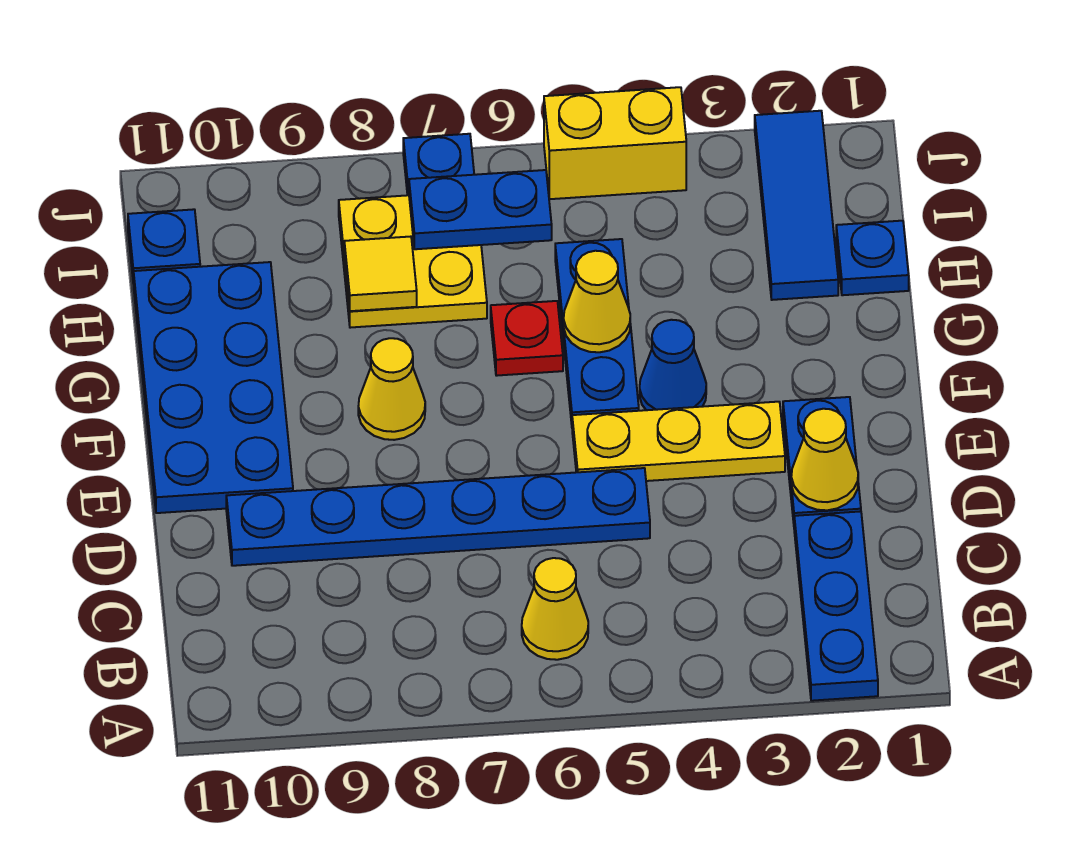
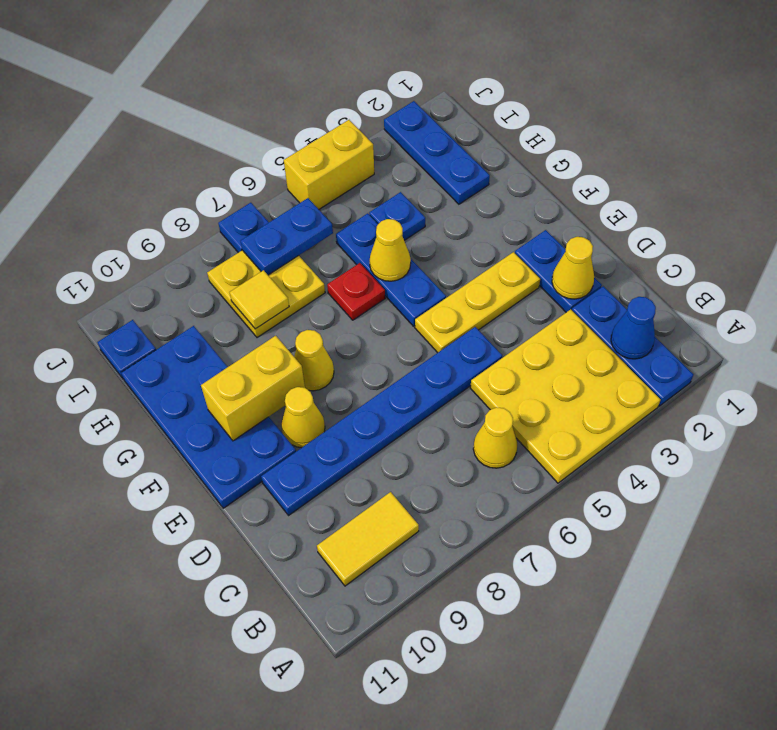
none -> yellow plate A3:C5 level 1
none -> yellow tile B9:B10 level 1
none -> yellow cone E9 level 1
blue cone F4 level 1 -> blue cone B2 level 2
none -> yellow brick F9:F10 level 2
blue plate H1 level 1 -> blue plate H4 level 1
blue tile H2:J2 level 1 -> blue plate H2:J2 level 1

